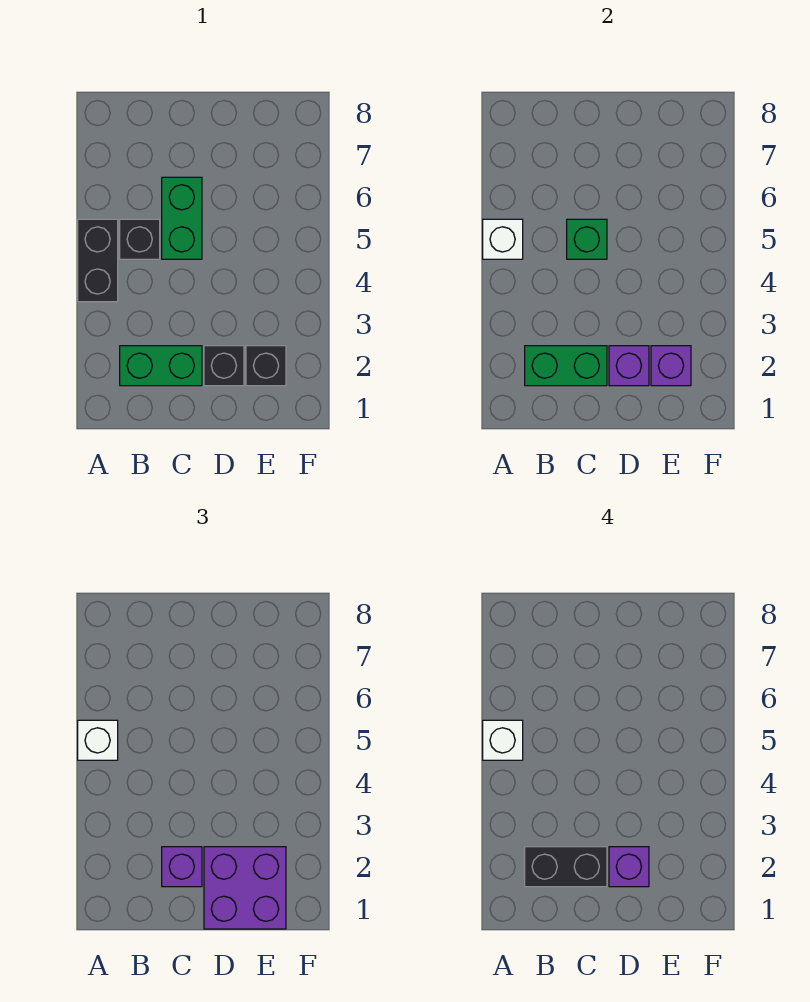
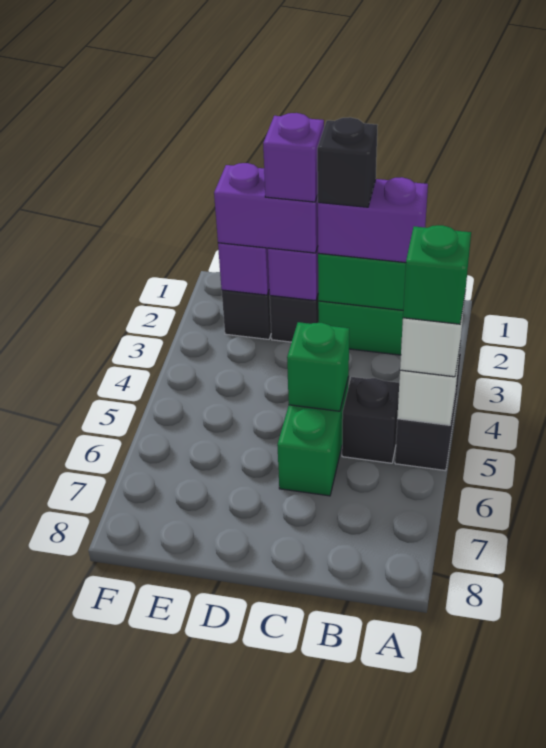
white brick A5 level 4 -> green brick A5 level 4
black brick B2:C2 level 4 -> black brick C2 level 4
purple brick C2 level 3 -> purple brick B2:C2 level 3
purple brick D1:E2 level 3 -> purple brick D2:E2 level 3

